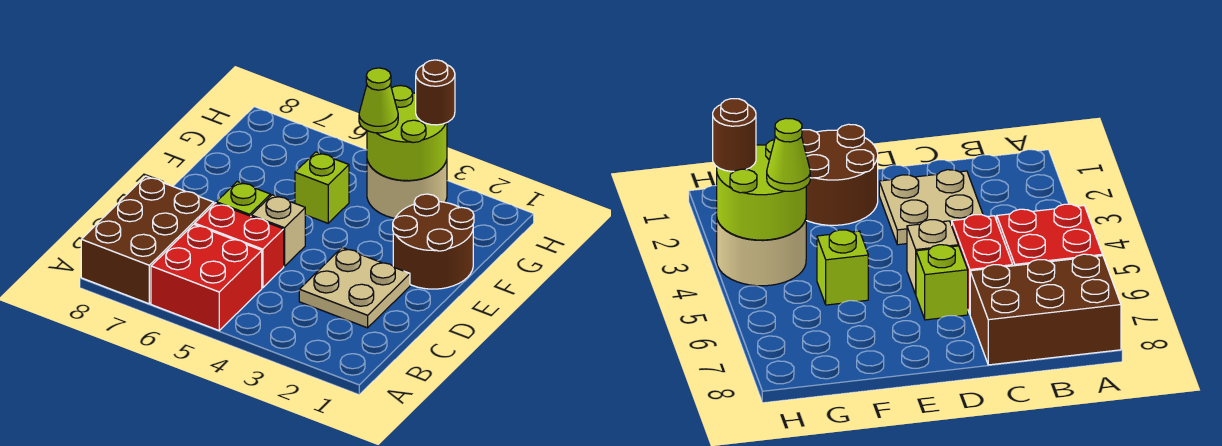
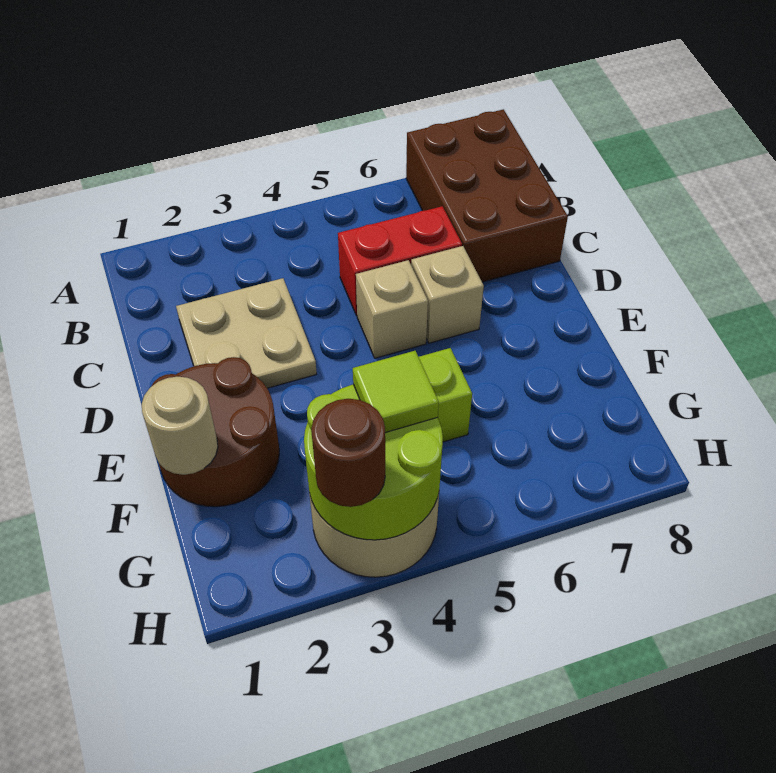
red brick A5:B6 level 1 -> none
lime brick D6 level 1 -> tan brick D6 level 1
none -> tan round brick F1 level 2
lime cone G4 level 3 -> lime tile G4 level 3

